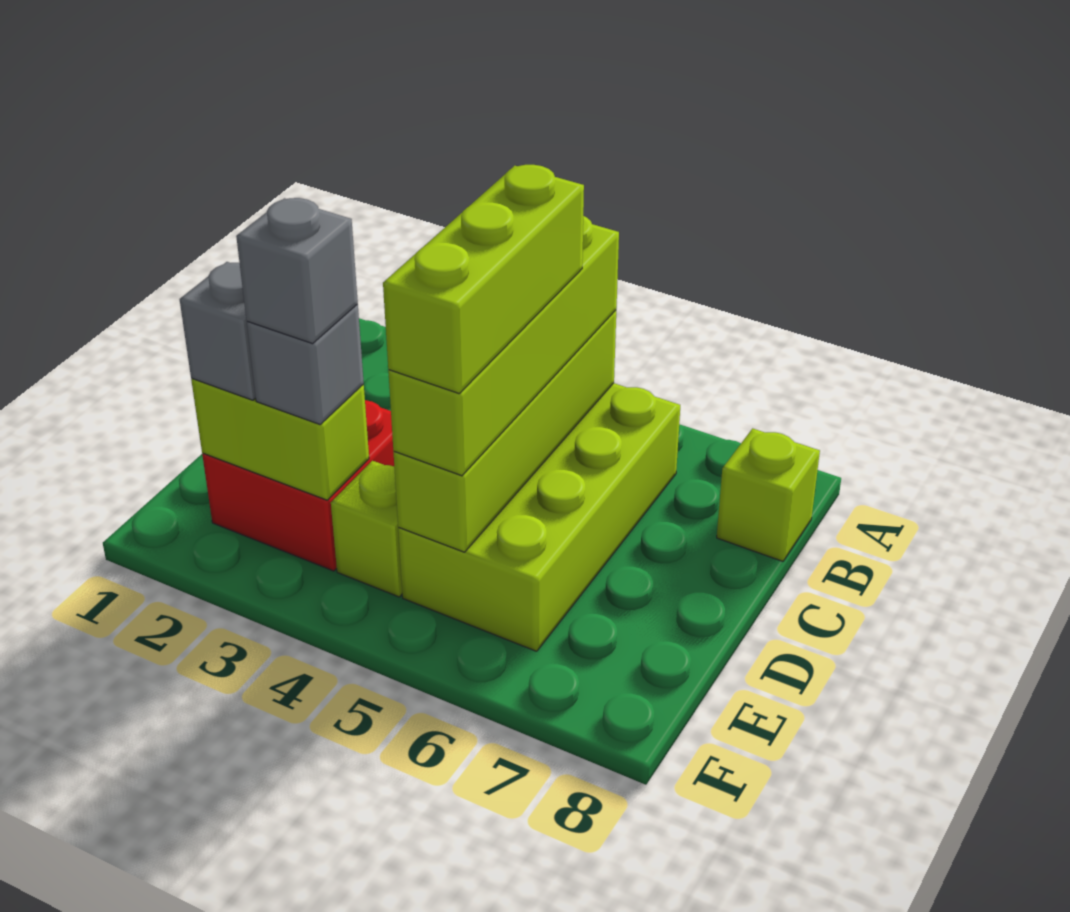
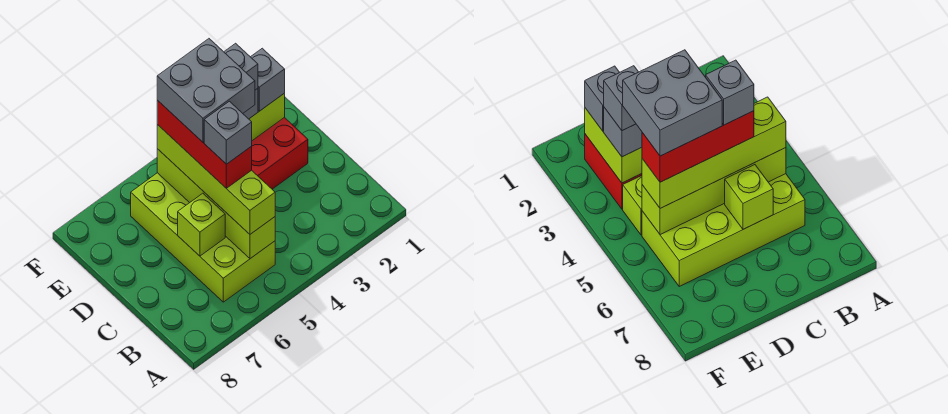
lime brick B8 level 1 -> lime brick C6 level 2
lime brick C5:E5 level 4 -> red brick C5:E5 level 4
none -> grey brick C5 level 5
none -> grey brick D4:E5 level 5

